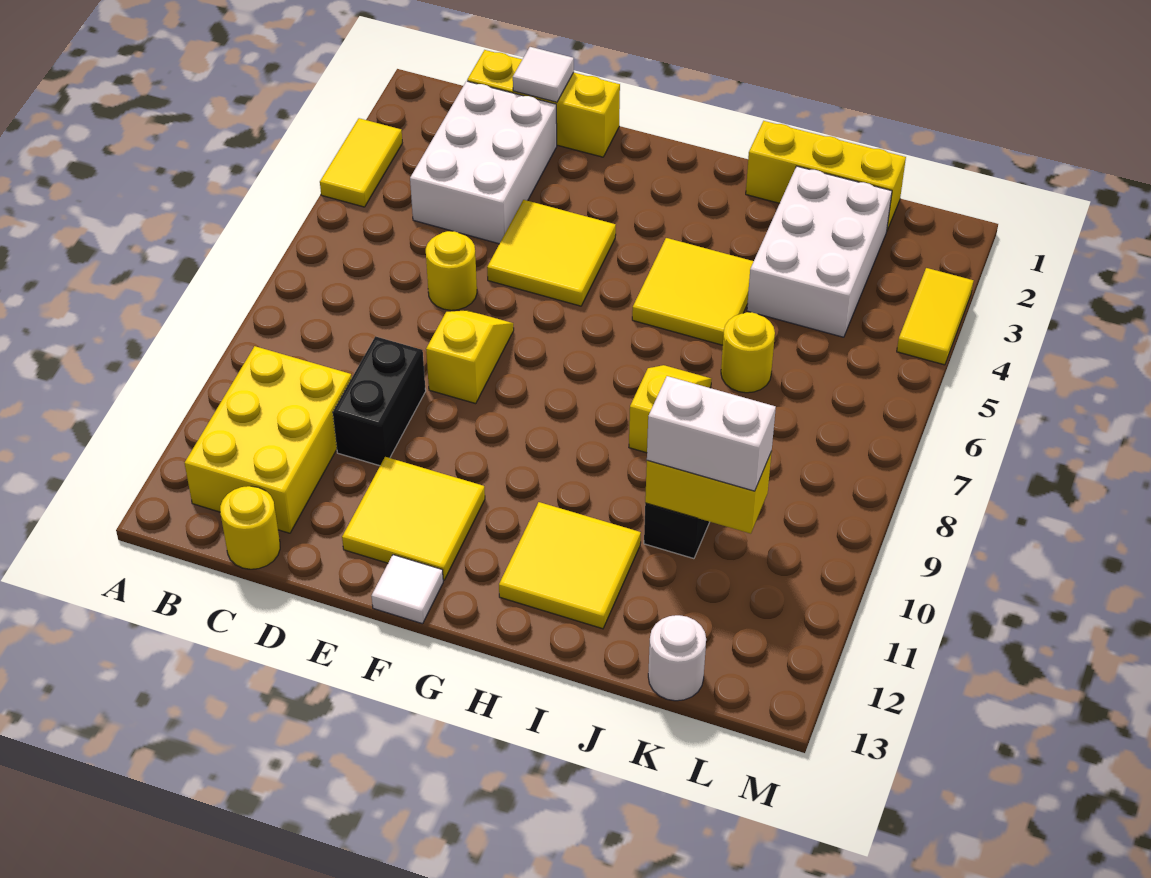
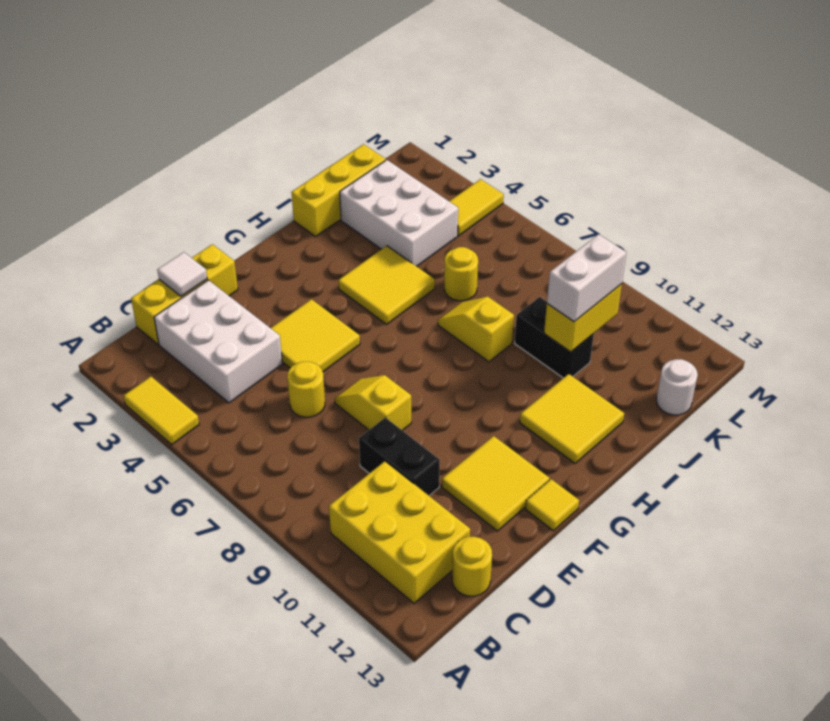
white tile F13 level 1 -> yellow tile F13 level 1
yellow tile M3:M4 level 1 -> yellow tile L4:M4 level 1

